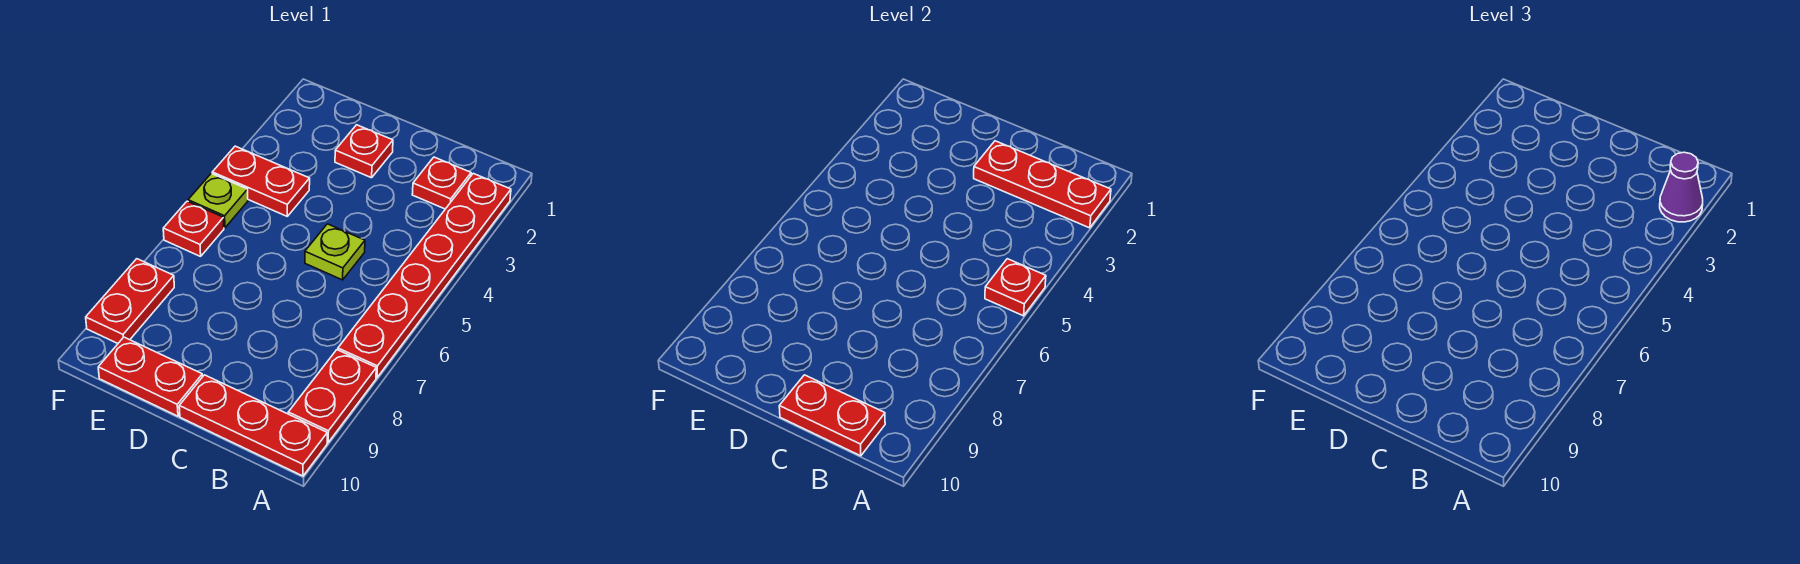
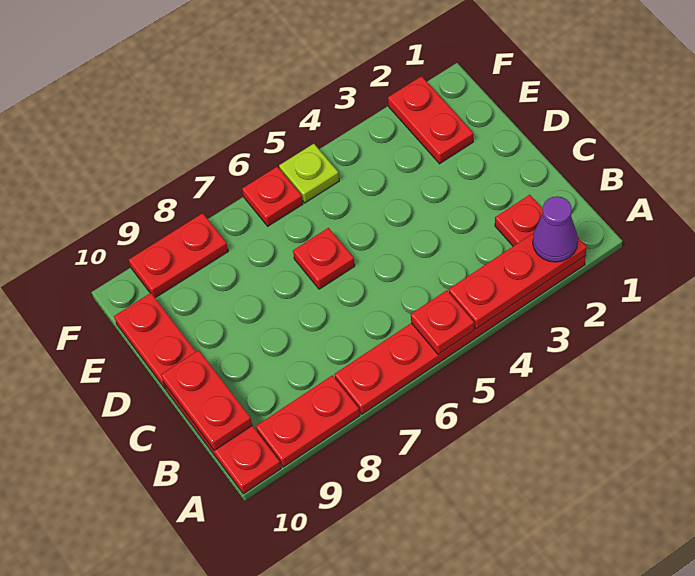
red plate A2:C2 level 2 -> red plate A2:A4 level 2
lime plate C5 level 1 -> none
red plate D2 level 1 -> red plate D6 level 1
red plate E4:F4 level 1 -> red plate E2:F2 level 1

